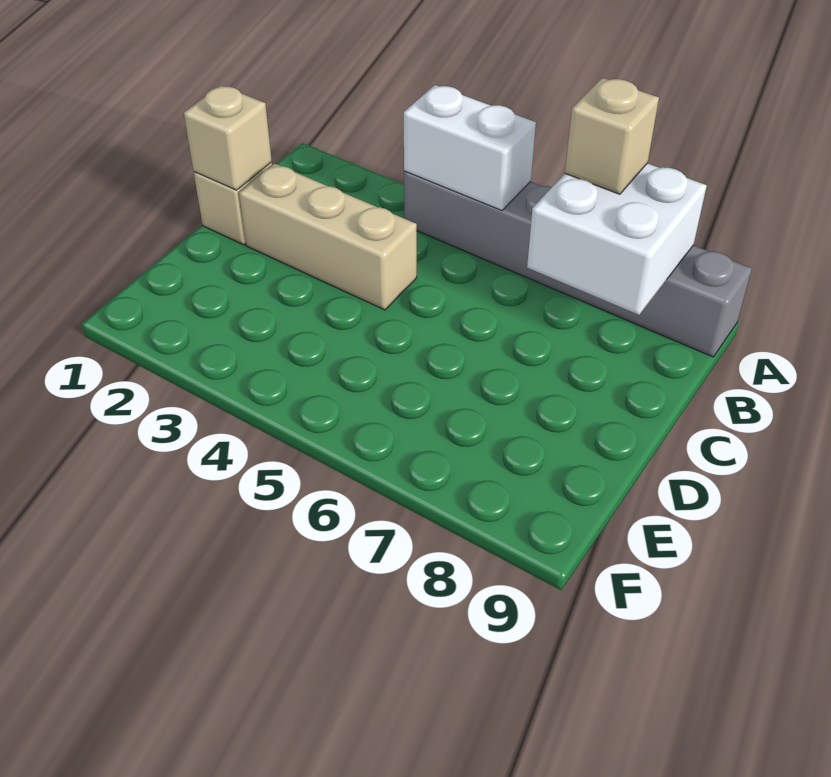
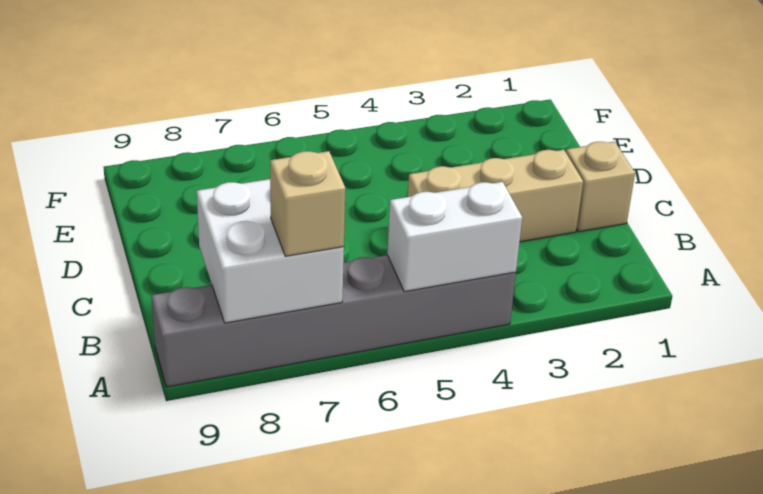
tan brick C1 level 2 -> none

